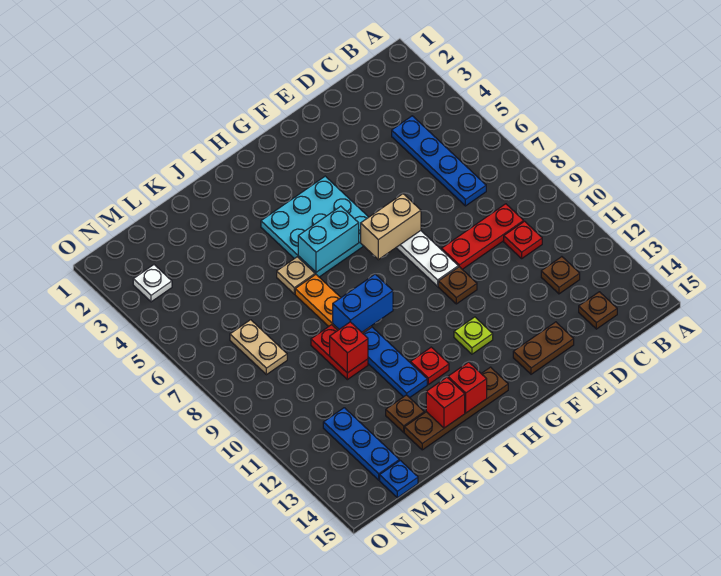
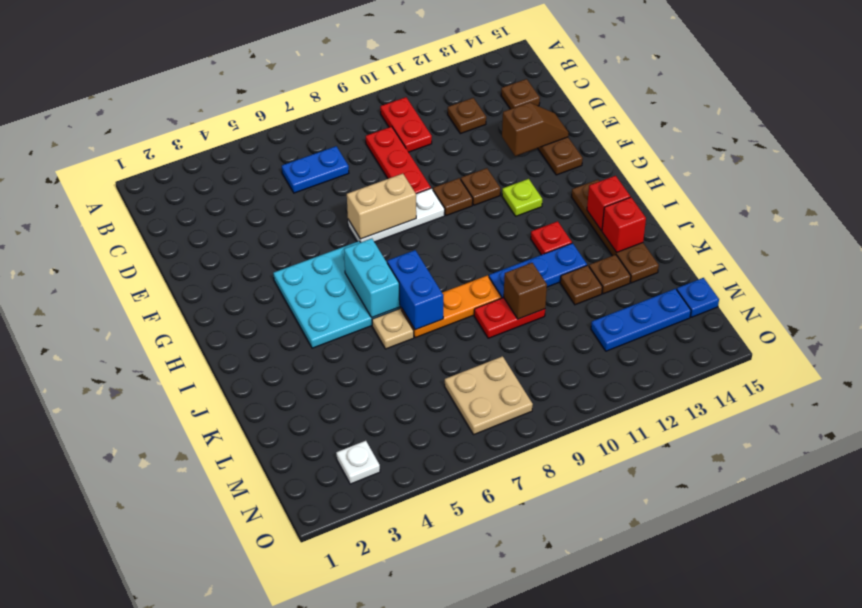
blue plate C4:C7 level 1 -> blue plate C6:C7 level 1
red plate C10 level 1 -> red plate B10:C10 level 1
none -> brown slope E13:E14 level 2 top 13
tan brick F7:G7 level 2 -> tan brick F7:F8 level 2
none -> brown plate F11 level 1
blue brick I9:J9 level 2 -> blue brick I7:J7 level 2
red brick K10 level 2 -> brown brick K10 level 2
none -> brown plate K12 level 1
tan plate M7:M8 level 1 -> tan plate M7:N8 level 1

